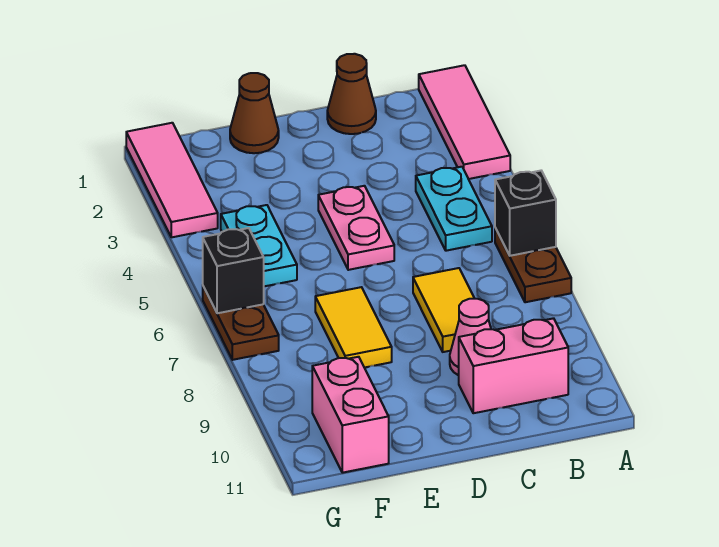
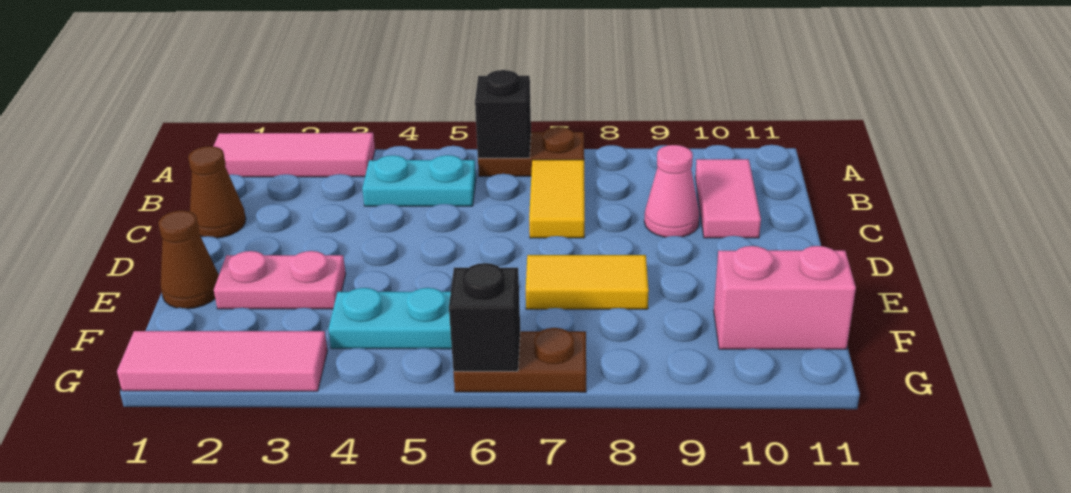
pink brick B10:C10 level 1 -> pink tile B10:C10 level 1
yellow tile C7:C8 level 1 -> yellow tile B7:C7 level 1
pink plate D4:D5 level 1 -> pink plate E2:E3 level 1

